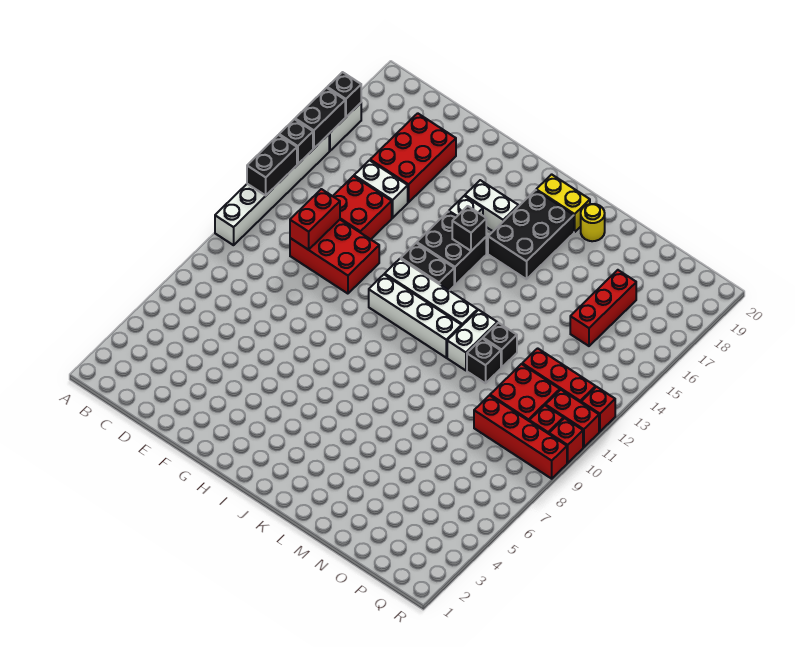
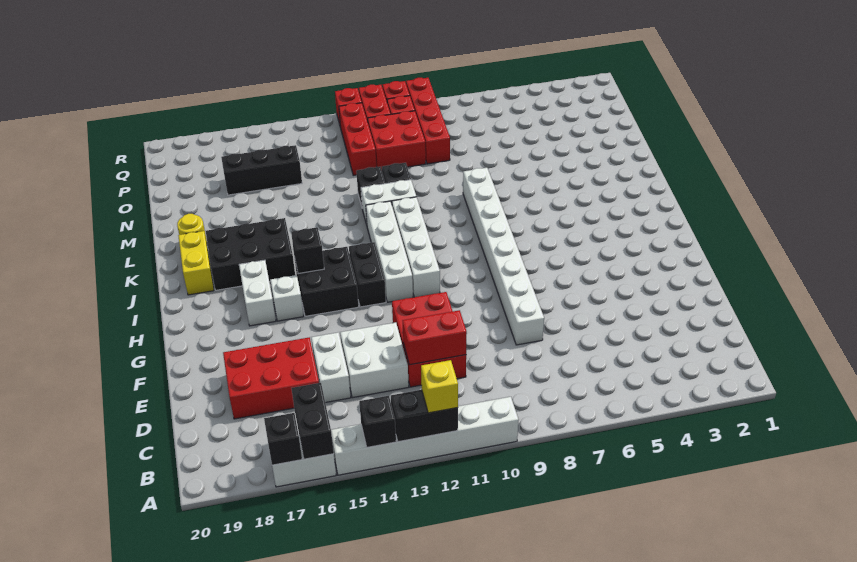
none -> yellow brick A12 level 3
black brick A15:A16 level 2 -> black brick A16:B16 level 2
red brick D13:E14 level 1 -> white brick D13:E14 level 1
none -> white brick E8:L8 level 1
red brick O15:O17 level 1 -> black brick O15:O17 level 1

